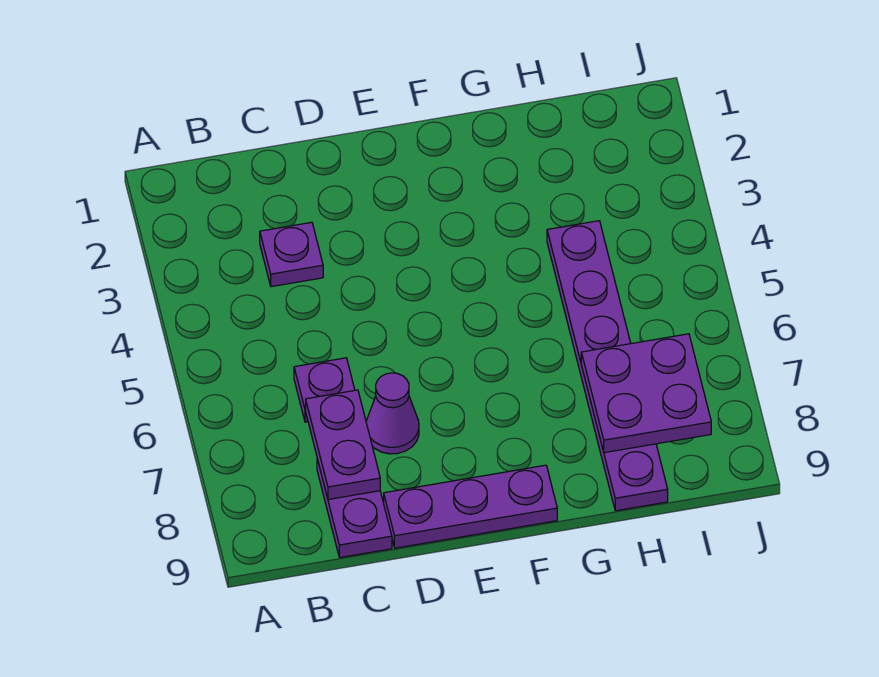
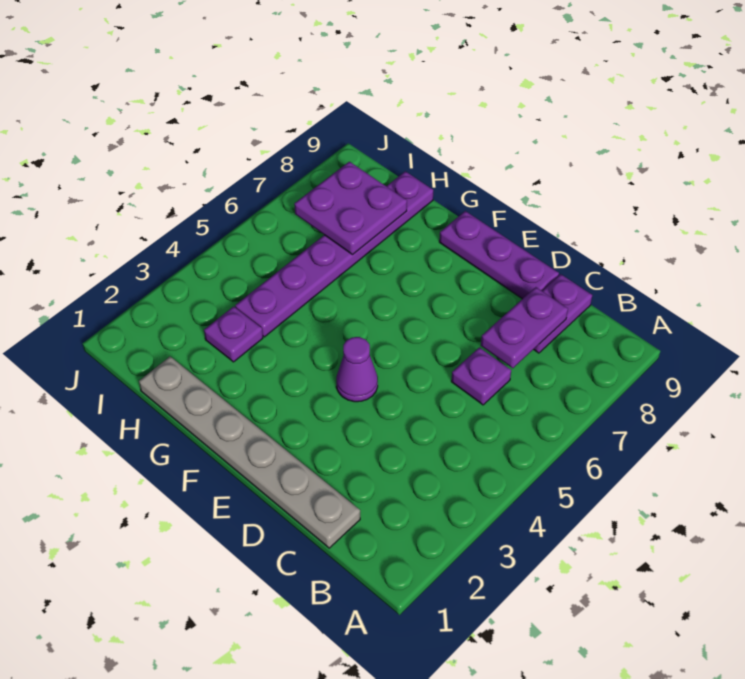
none -> grey plate C1:H1 level 1
purple plate C3 level 1 -> purple plate H3 level 1
purple cone D7 level 1 -> purple cone E4 level 1

